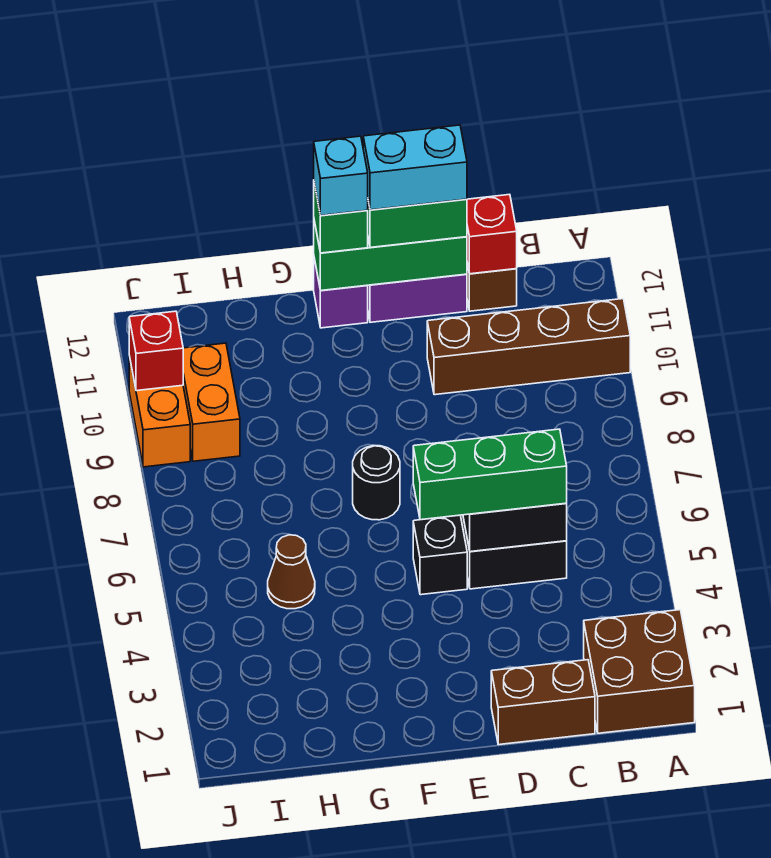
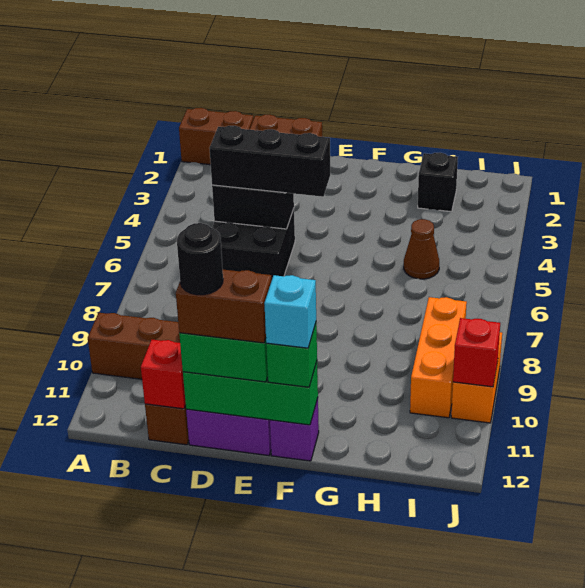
brown brick A1:B2 level 1 -> brown brick A1:B1 level 1
green brick C5:E5 level 3 -> black brick C5:E5 level 3
cyan brick D12:E12 level 4 -> brown brick D12:E12 level 4
black brick E5 level 1 -> black brick H2 level 1
black round brick F7 level 1 -> black round brick D12 level 5
orange brick I9:I10 level 1 -> orange brick I8:I10 level 1

